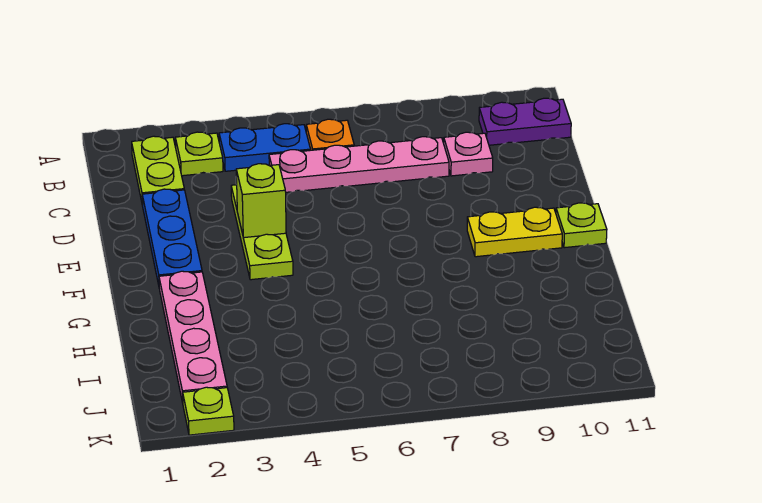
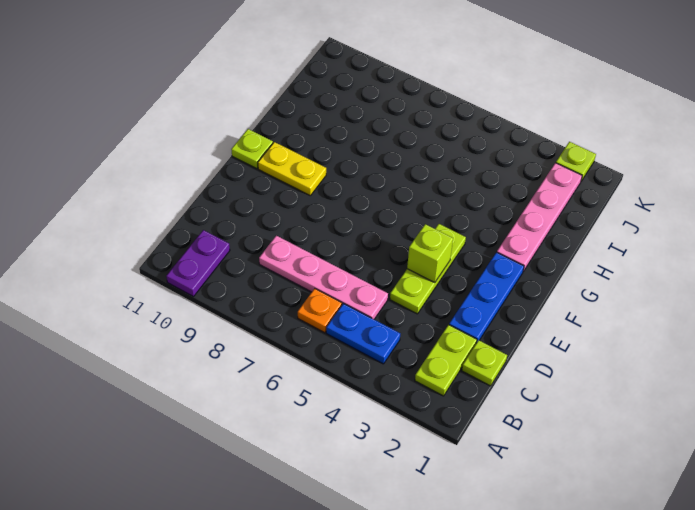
lime plate B3 level 1 -> lime plate C1 level 1
purple plate B10:B11 level 1 -> purple plate A10:B10 level 1
pink plate C9 level 1 -> none

